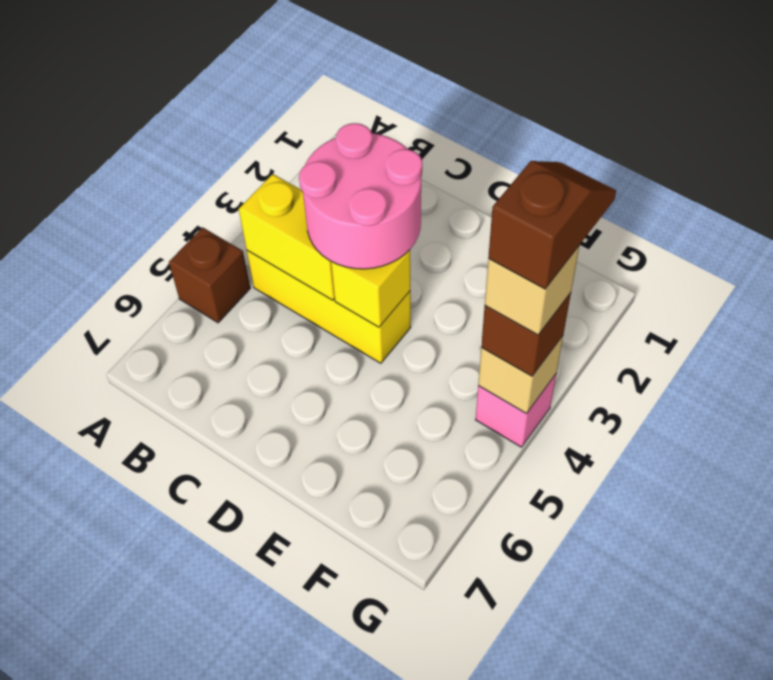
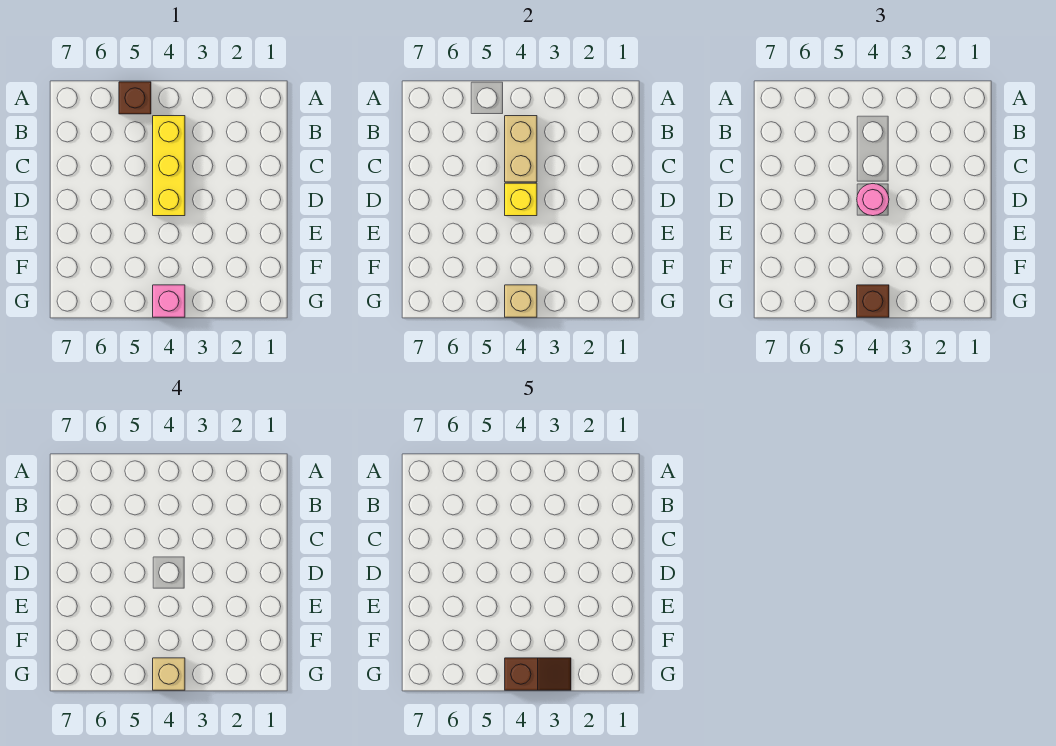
yellow brick B4:C4 level 2 -> tan brick B4:C4 level 2
pink round brick C3:D4 level 3 -> pink round brick D4 level 3

